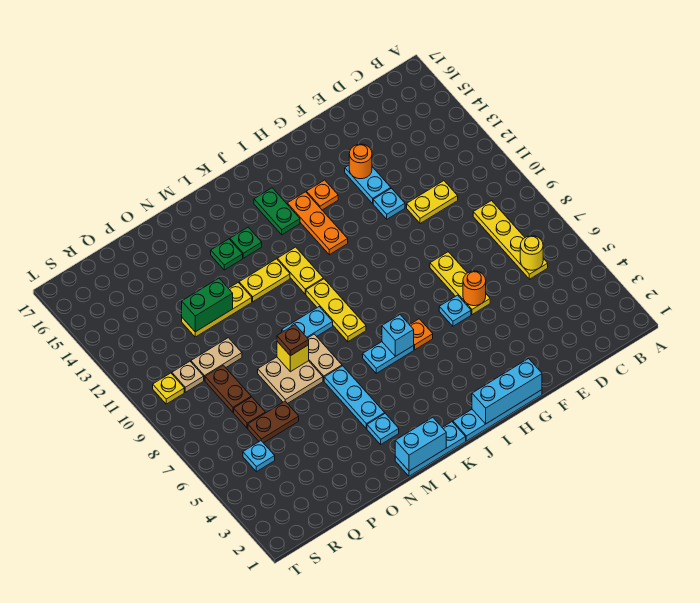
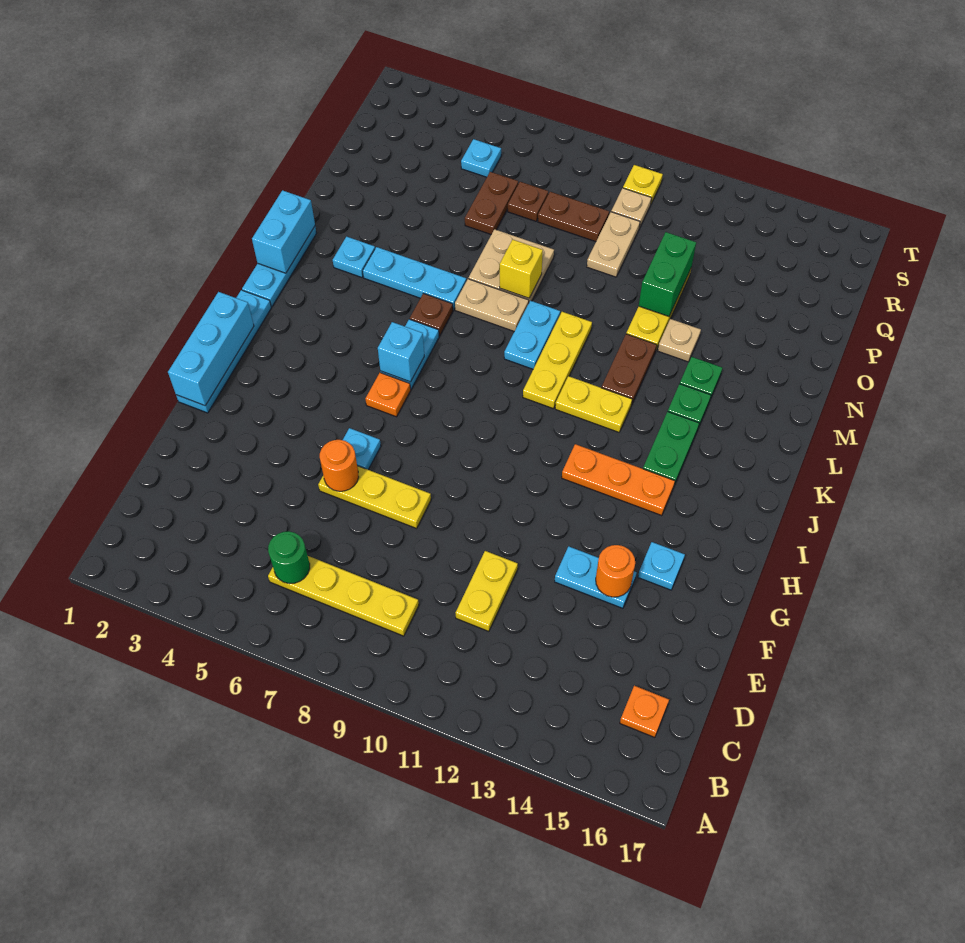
yellow round brick C6 level 2 -> green round brick C6 level 2
cyan plate F12 level 1 -> cyan plate G15 level 1
orange plate H14 level 1 -> orange plate C16 level 1
green plate J14:J15 level 1 -> green plate J14:K14 level 1
yellow plate K8:K10 level 1 -> yellow plate K10:M10 level 1
yellow plate L12:M12 level 1 -> brown plate L12:M12 level 1
brown plate N8 level 3 -> brown plate L6 level 1
none -> tan plate N13 level 1

